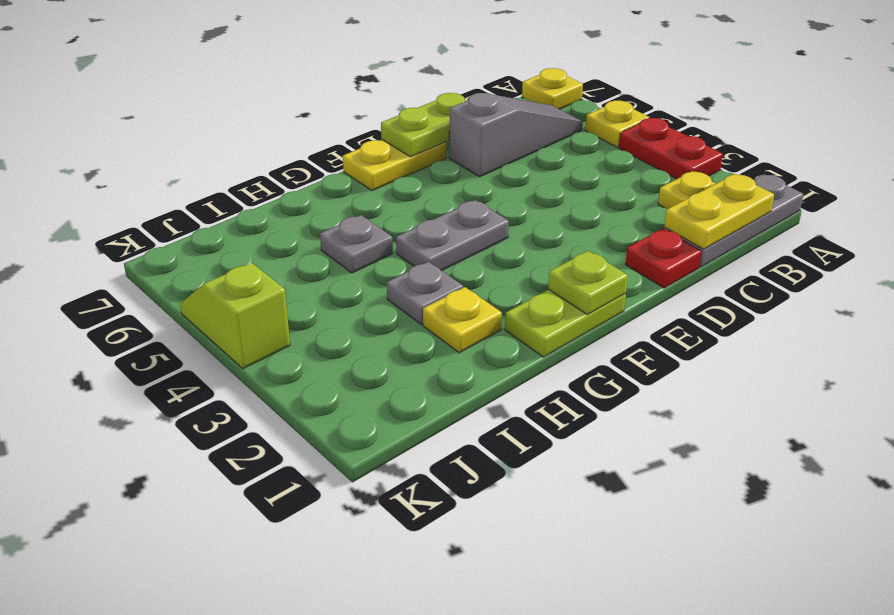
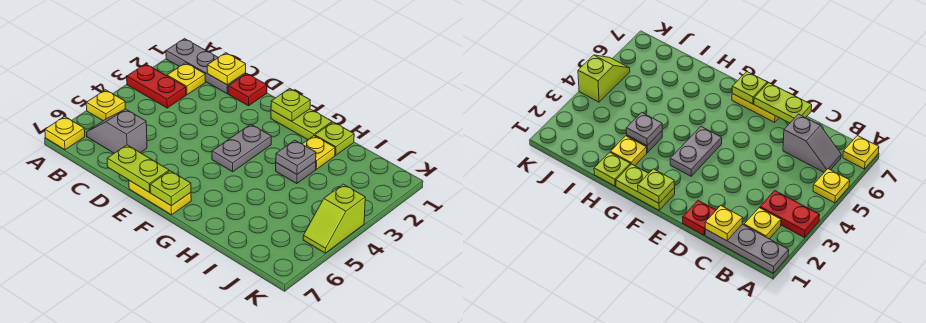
red plate A3:A4 level 1 -> red plate A3:B3 level 1
yellow plate B1:C1 level 2 -> yellow plate C1 level 2
grey slope B6:D6 level 1 top D -> grey slope B6:C6 level 1 top C
grey plate F4:G4 level 1 -> grey plate F3:F4 level 1
none -> lime plate F7 level 2
none -> lime plate H1 level 1
grey plate H5 level 1 -> grey plate H3 level 2

